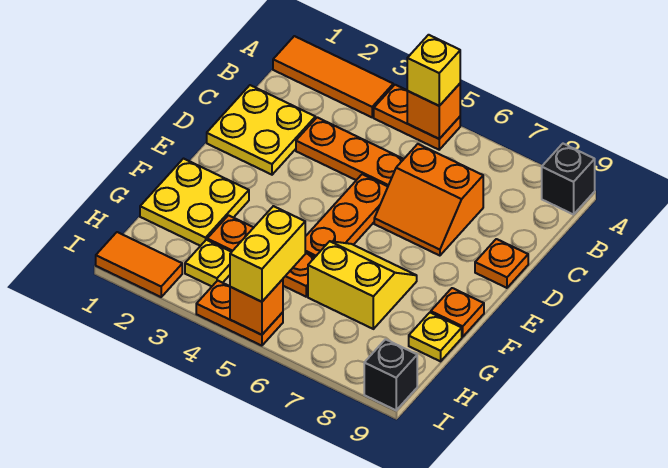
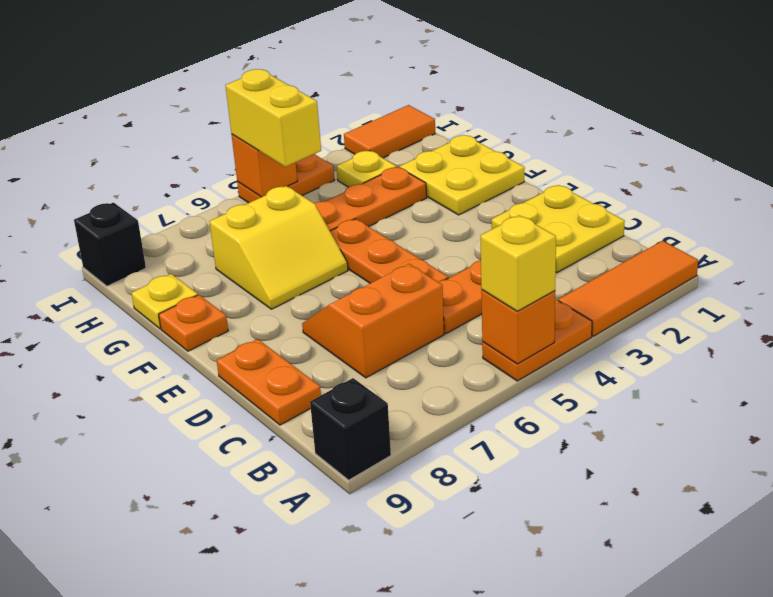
orange plate D9 level 1 -> orange plate C9:D9 level 1

